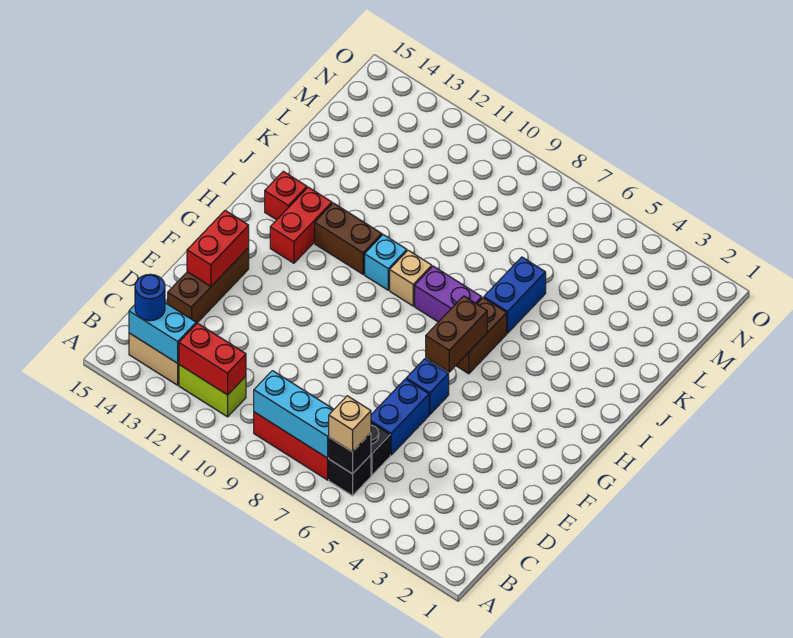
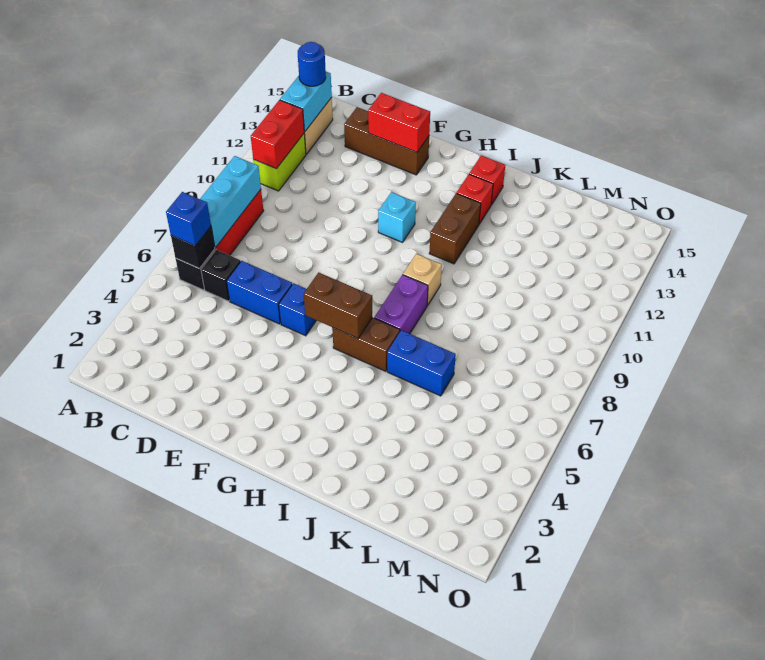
tan brick B6 level 3 -> blue brick B6 level 3
red brick H13:I13 level 1 -> red brick I13 level 1
cyan brick I10 level 1 -> cyan brick G11 level 1

